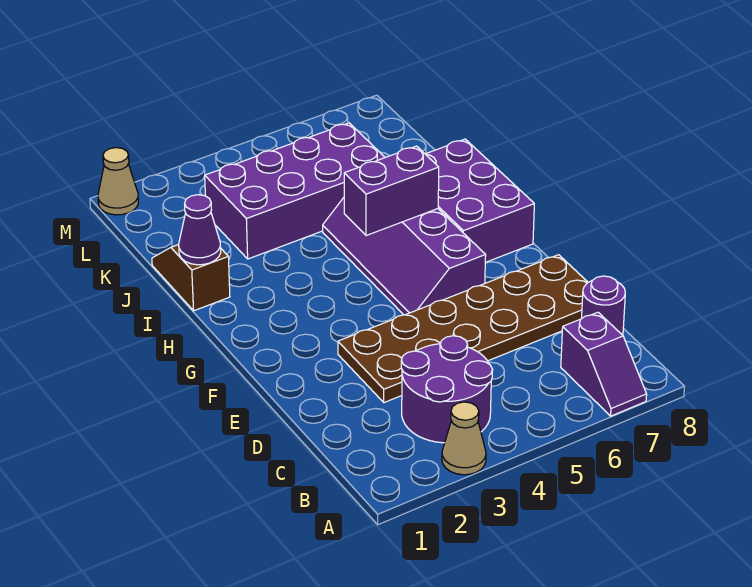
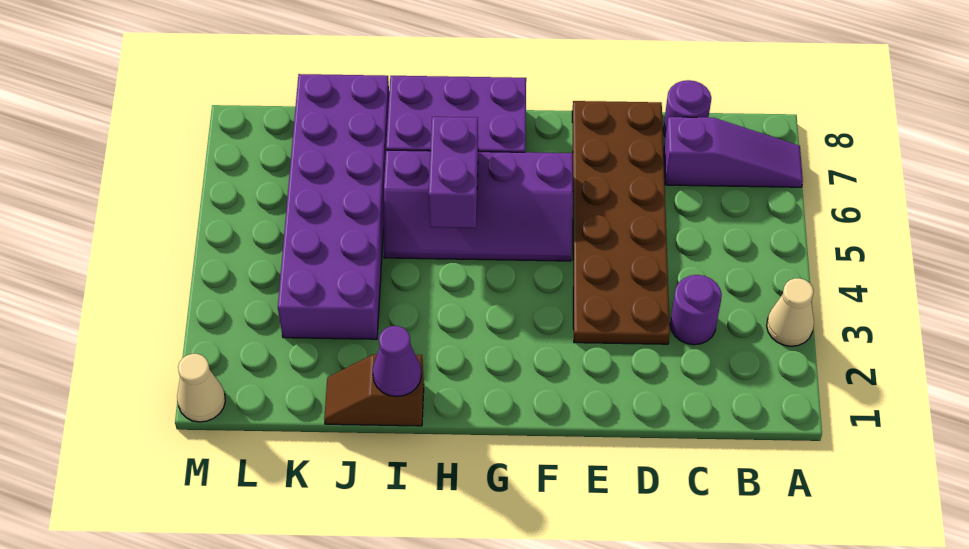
purple slope A7:B7 level 1 top B -> purple slope A7:C7 level 1 top C
purple round brick B3:C4 level 1 -> purple round brick C3 level 1
purple brick J3:K6 level 1 -> purple brick J3:K8 level 1

